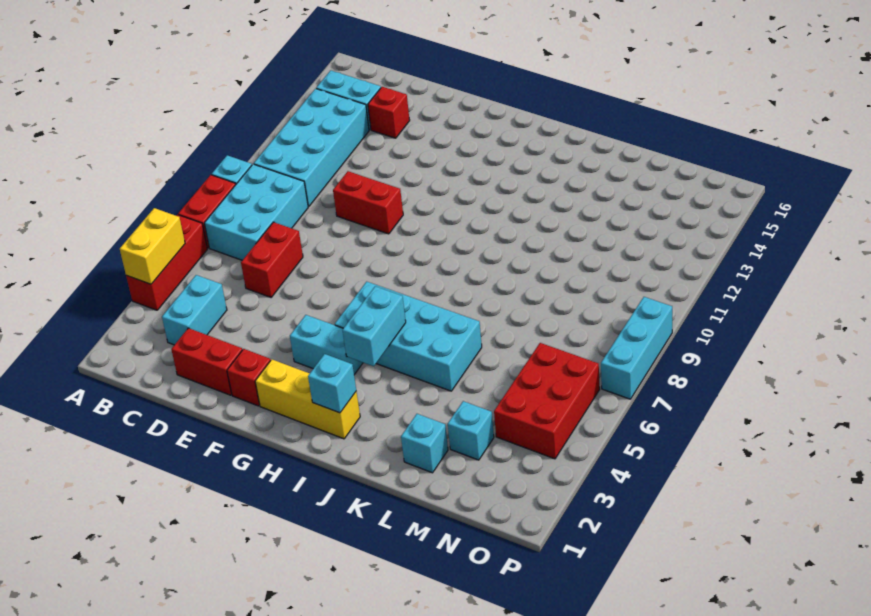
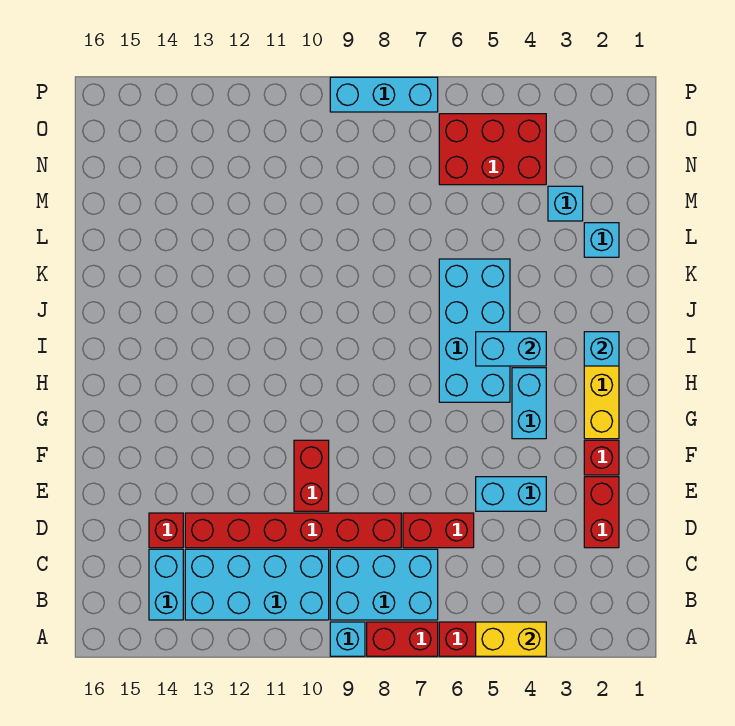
cyan brick C3:C4 level 1 -> cyan brick E4:E5 level 1
none -> red brick D8:D13 level 1

